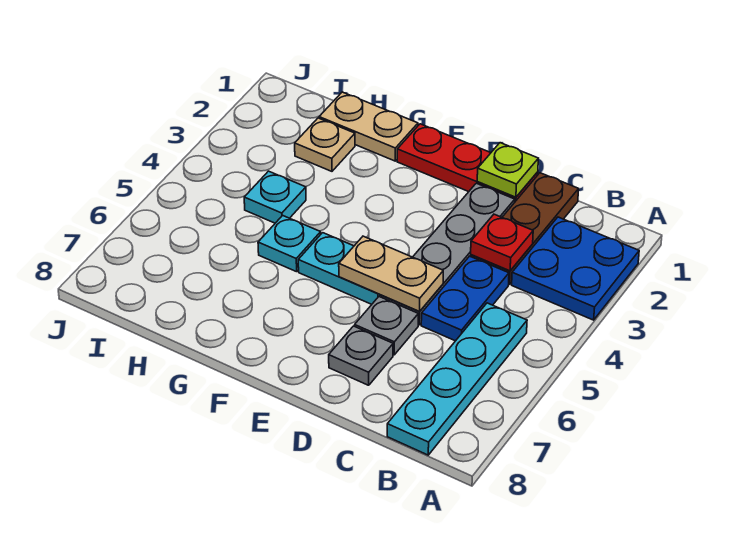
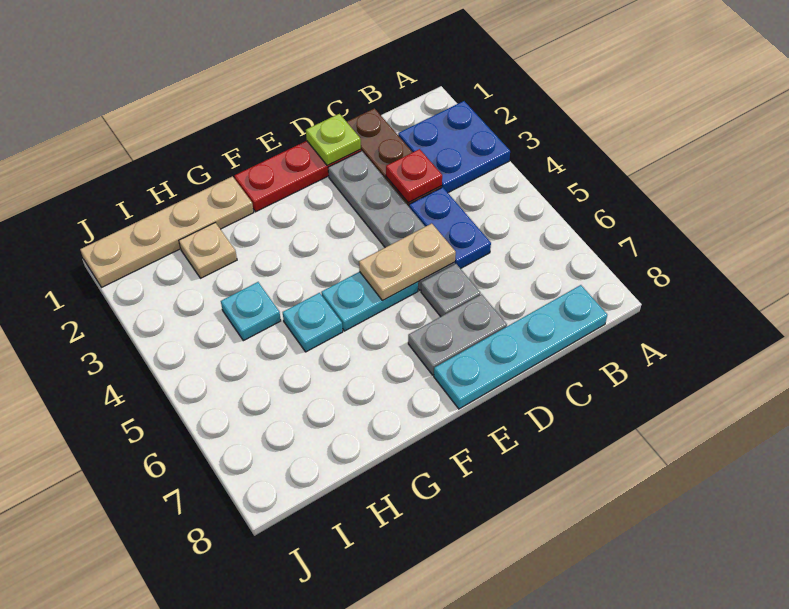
cyan plate B5:B8 level 1 -> cyan plate B8:E8 level 1
grey plate D7 level 1 -> grey plate D7:E7 level 1
tan plate G1:H1 level 1 -> tan plate G1:J1 level 1

